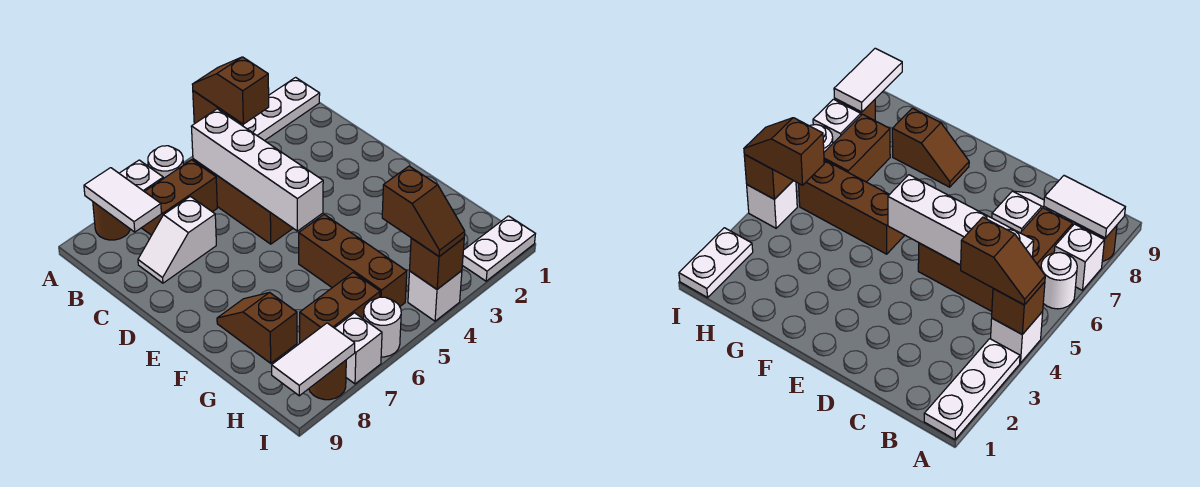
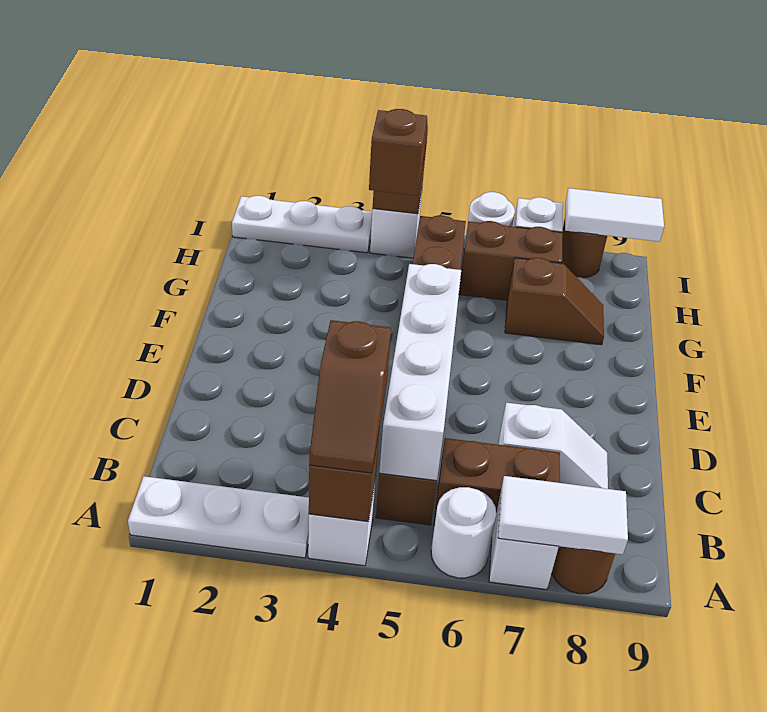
white tile A8:B8 level 2 -> white tile A7:A8 level 2
brown slope F8:G8 level 1 top G -> brown slope G7:G8 level 1 top 7
white plate I1:I2 level 1 -> white plate I1:I3 level 1

